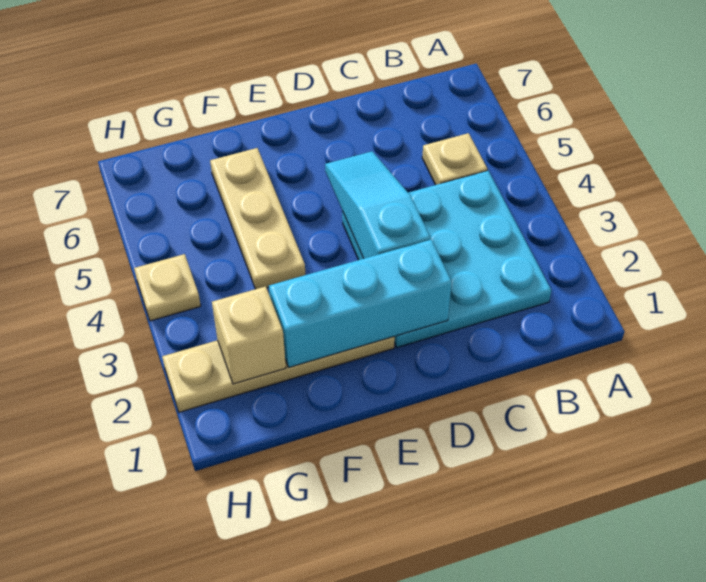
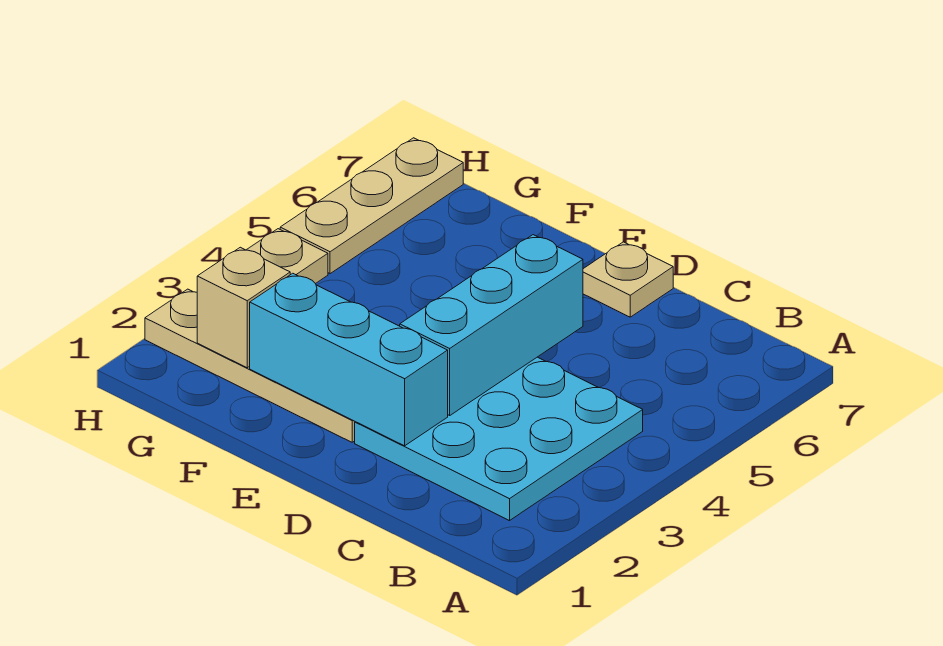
tan plate B5 level 1 -> tan plate D7 level 1
cyan slope D3:D5 level 2 top 3 -> cyan brick D3:D5 level 2
tan plate F4:F6 level 1 -> tan plate H5:H7 level 1

